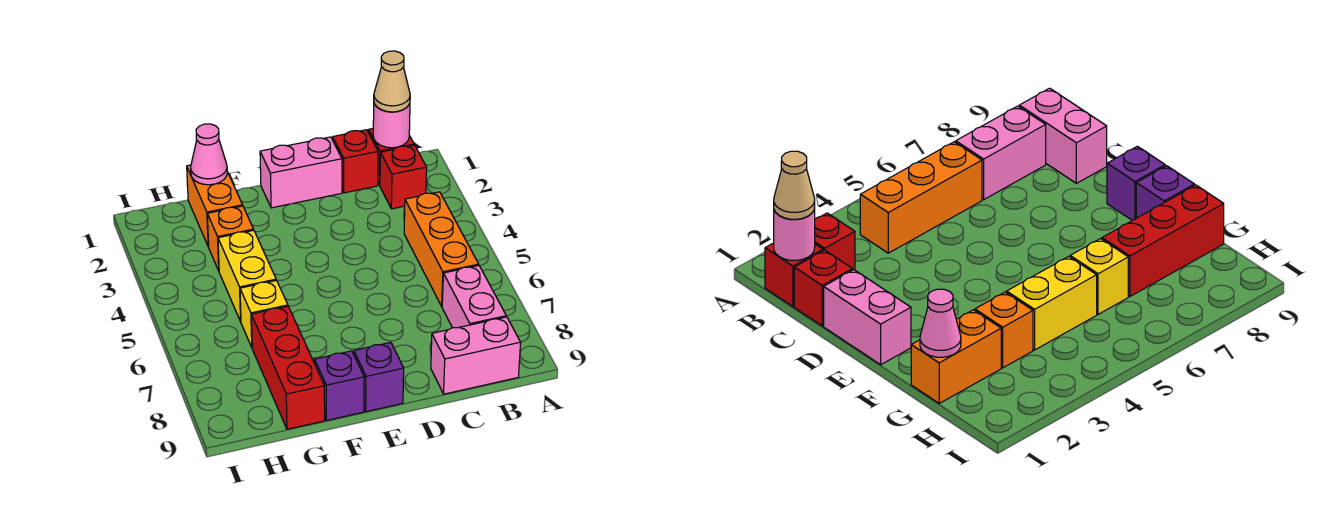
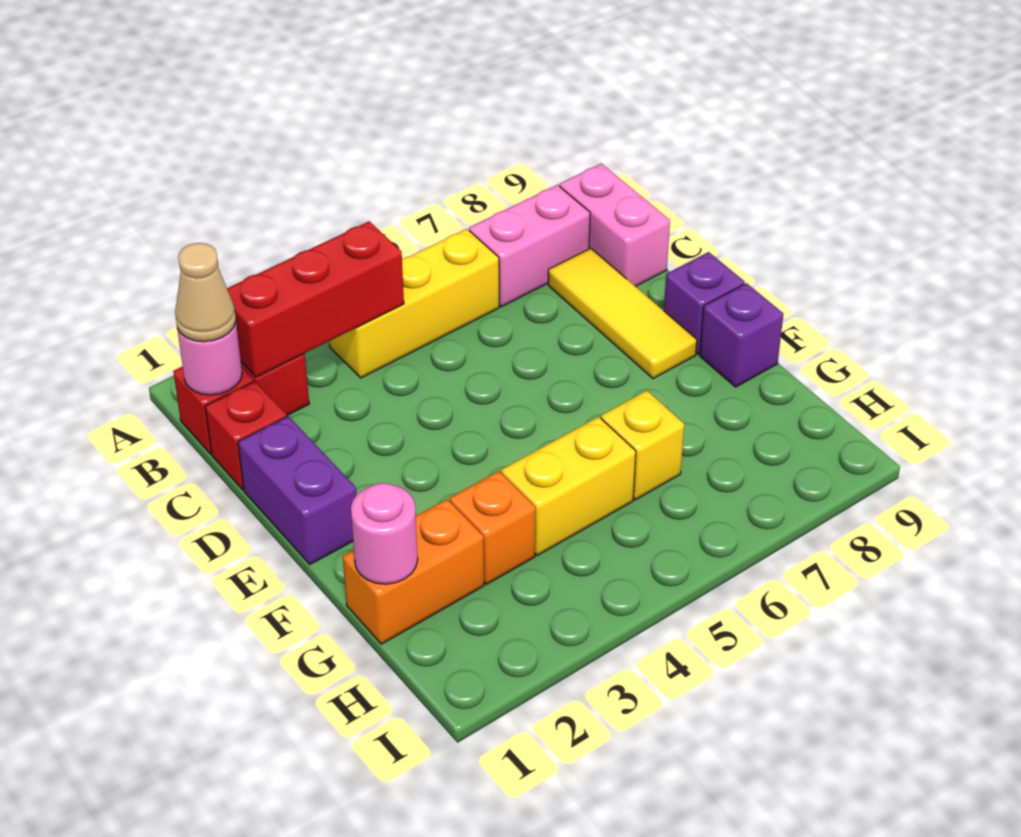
orange brick B4:B6 level 1 -> yellow brick B4:B6 level 1
none -> yellow tile C8:E8 level 1
pink brick D1:E1 level 1 -> purple brick D1:E1 level 1
pink cone G1 level 2 -> pink round brick G1 level 2
red brick G7:G9 level 1 -> red brick B2:B4 level 2

